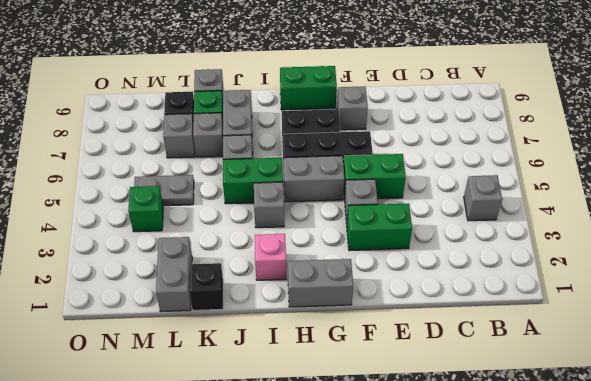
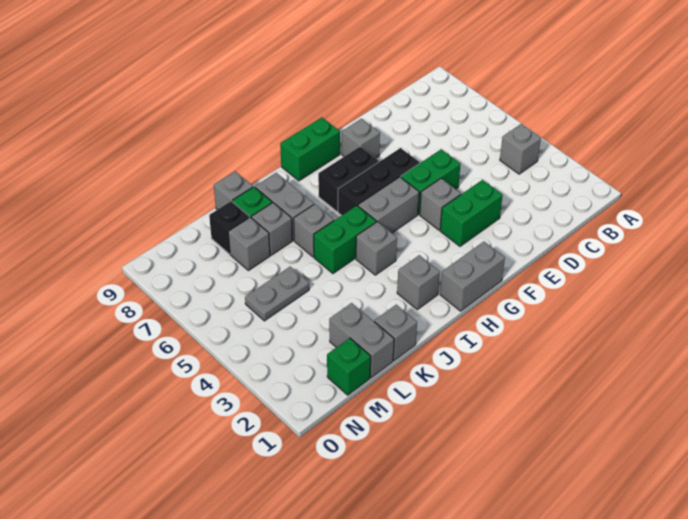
pink brick I2 level 1 -> grey brick I2 level 1
black brick K1 level 1 -> grey brick K1 level 1
green brick M4 level 1 -> green brick M1 level 1

